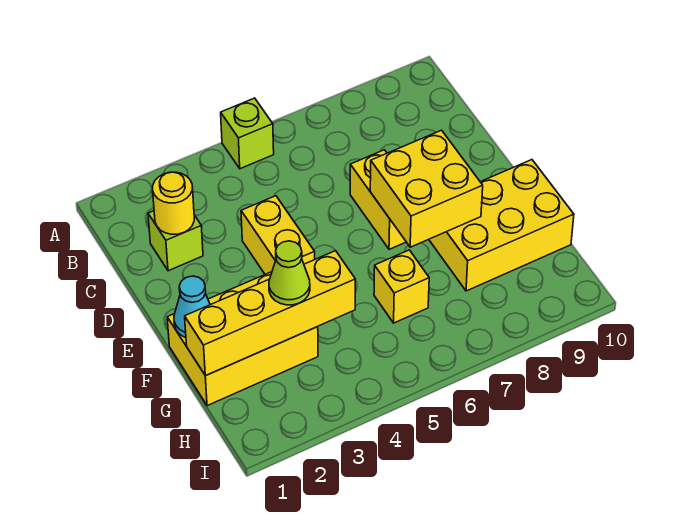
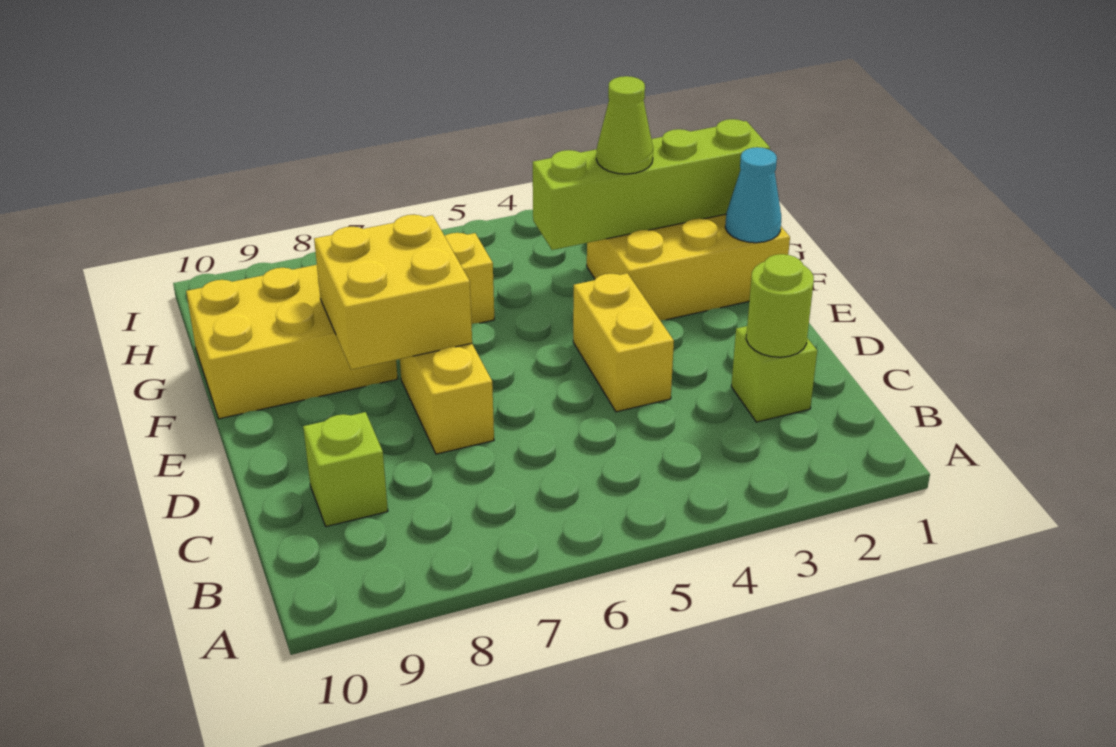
lime brick A5 level 1 -> lime brick C9 level 1
yellow round brick C2 level 2 -> lime round brick C2 level 2
yellow brick G1:G4 level 2 -> lime brick G1:G4 level 2

